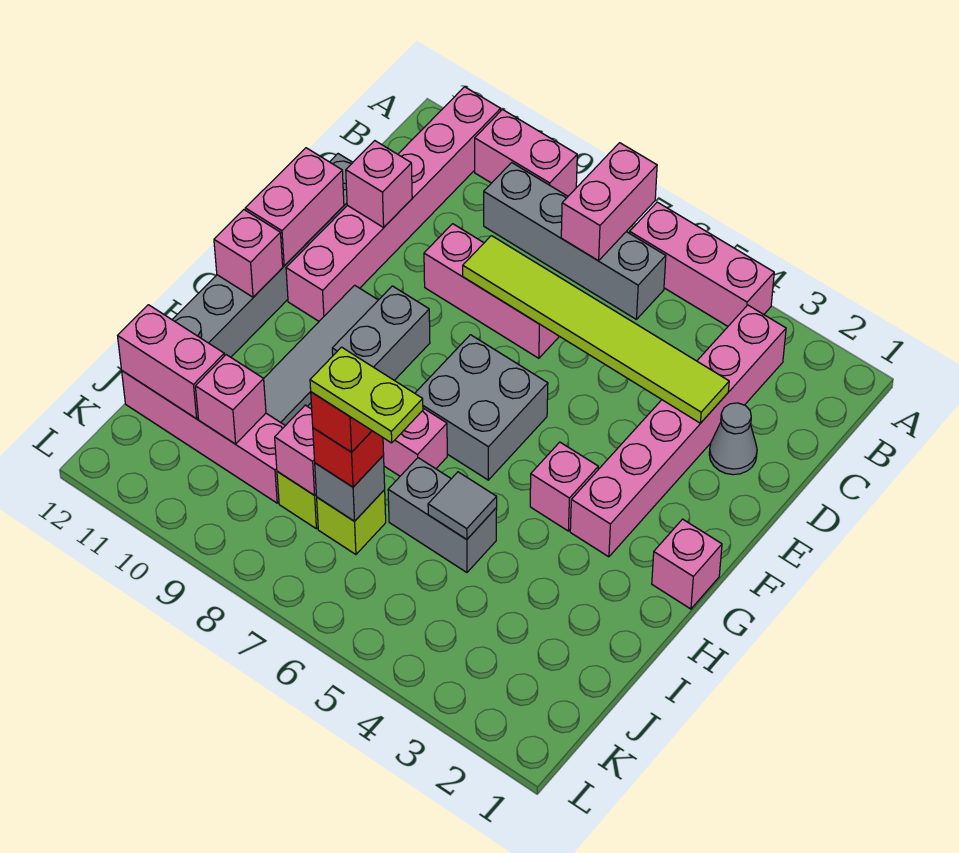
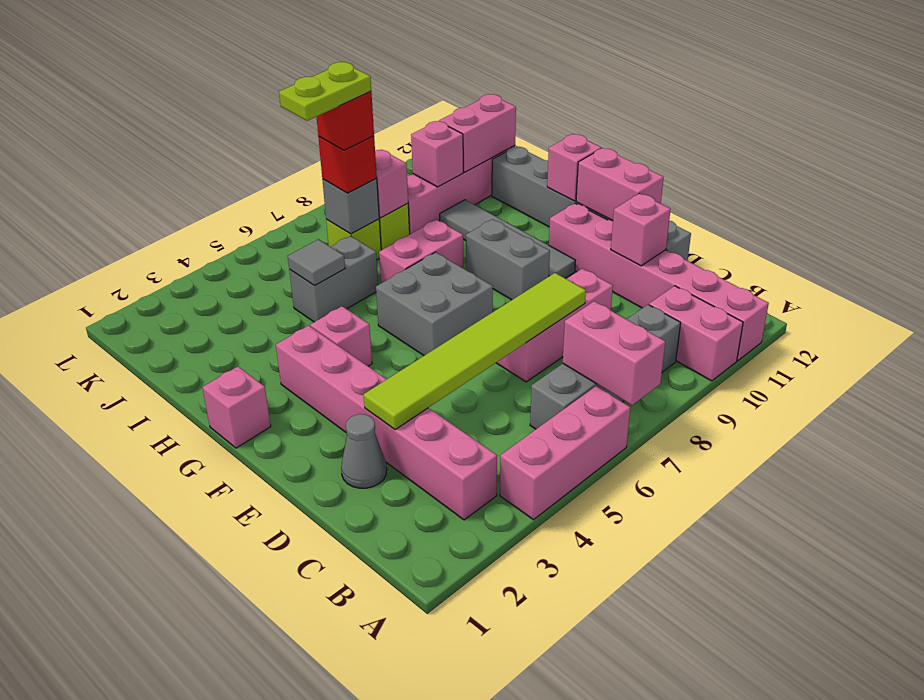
pink brick A9:A10 level 1 -> pink brick A10:B10 level 1

